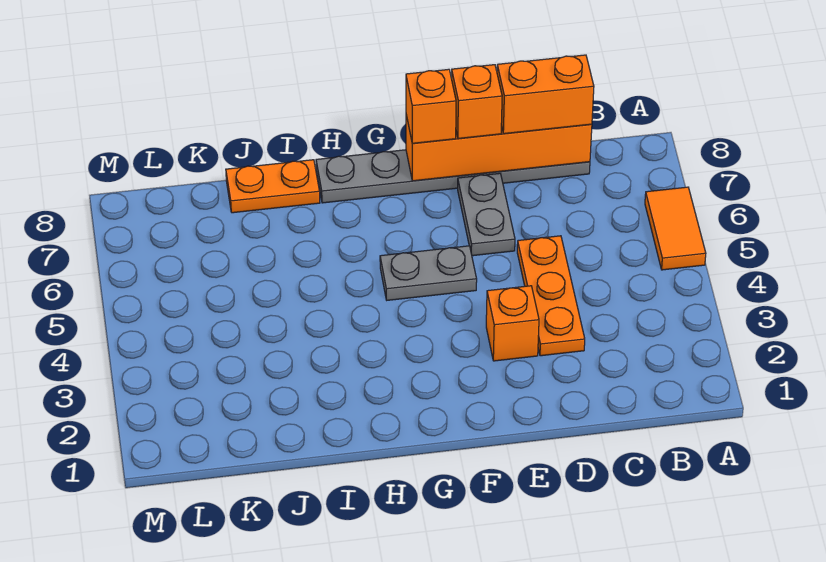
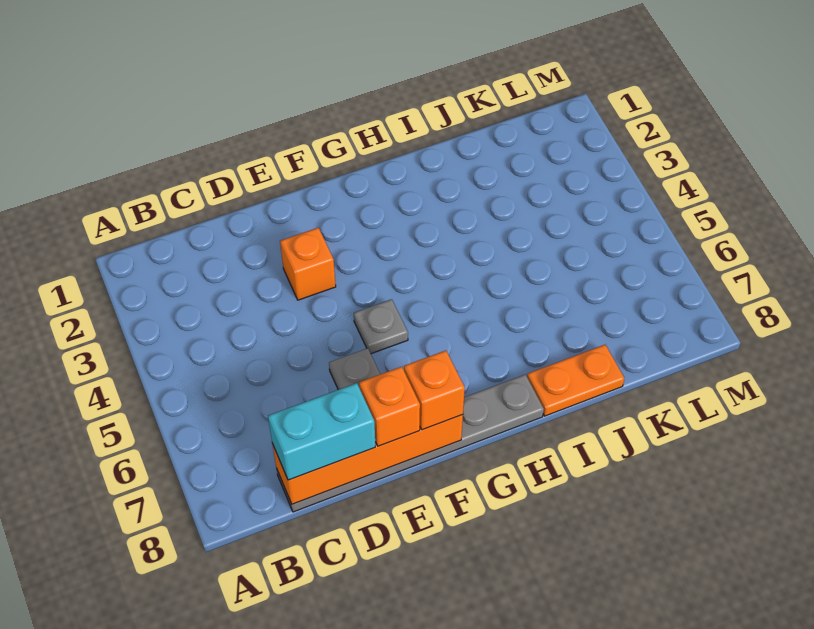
orange tile A5:A6 level 1 -> none
orange brick C8:D8 level 3 -> cyan brick C8:D8 level 3
orange plate D3:D5 level 1 -> none
grey plate F5:G5 level 1 -> grey plate F5 level 1

